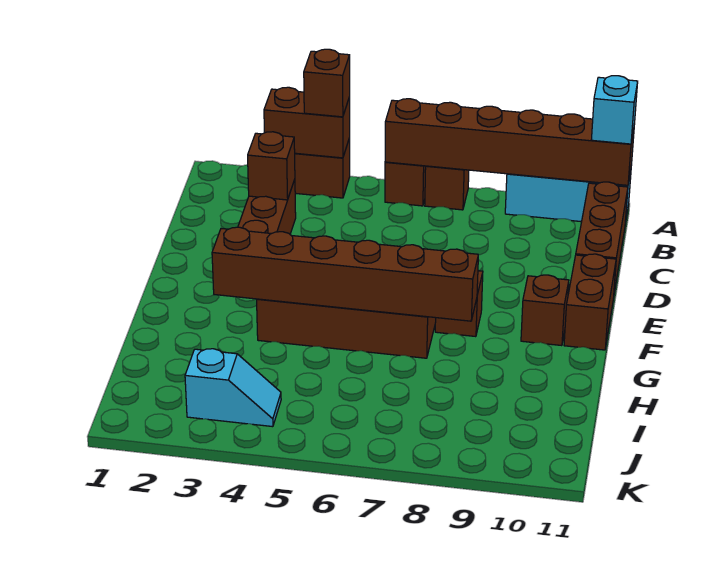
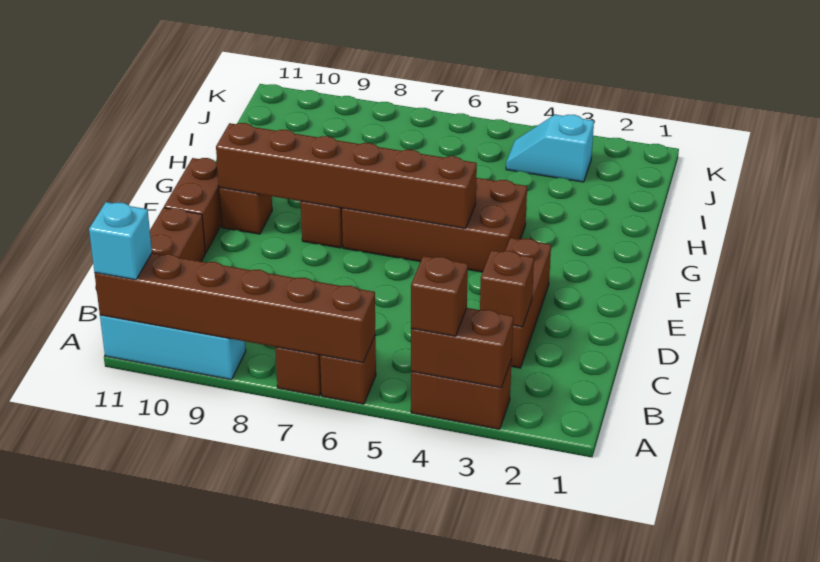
brown brick G3:G8 level 2 -> brown brick F5:F10 level 2

